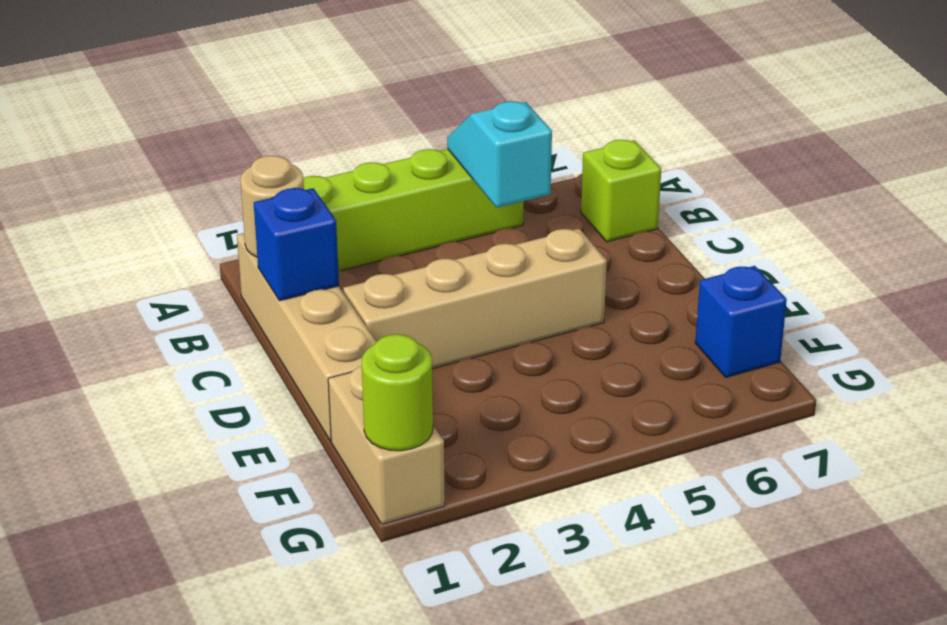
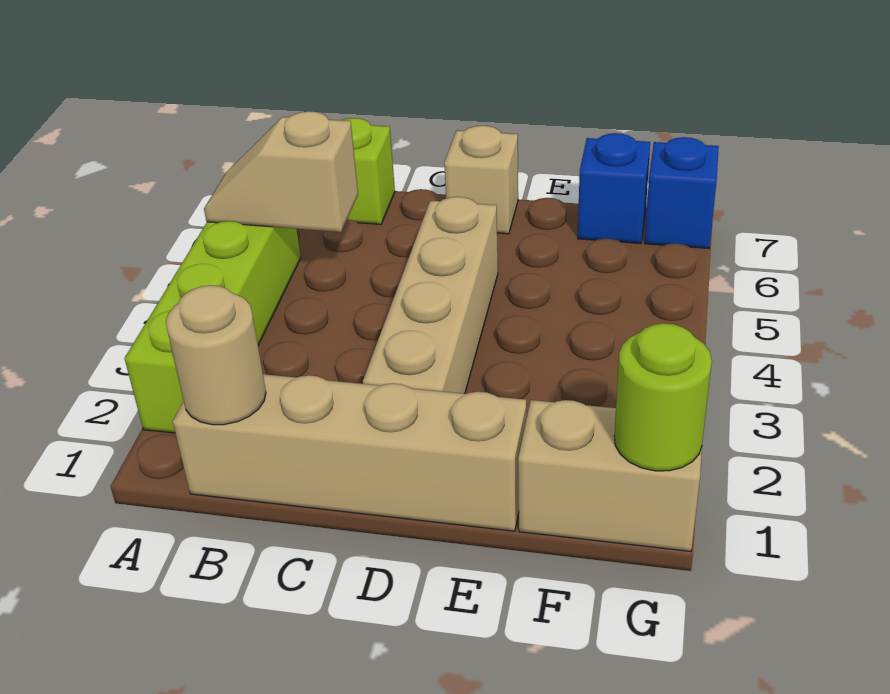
cyan slope A5:B5 level 2 top B -> tan slope A5:B5 level 2 top B
blue brick C1 level 2 -> blue brick G7 level 1
none -> tan brick D7 level 1

